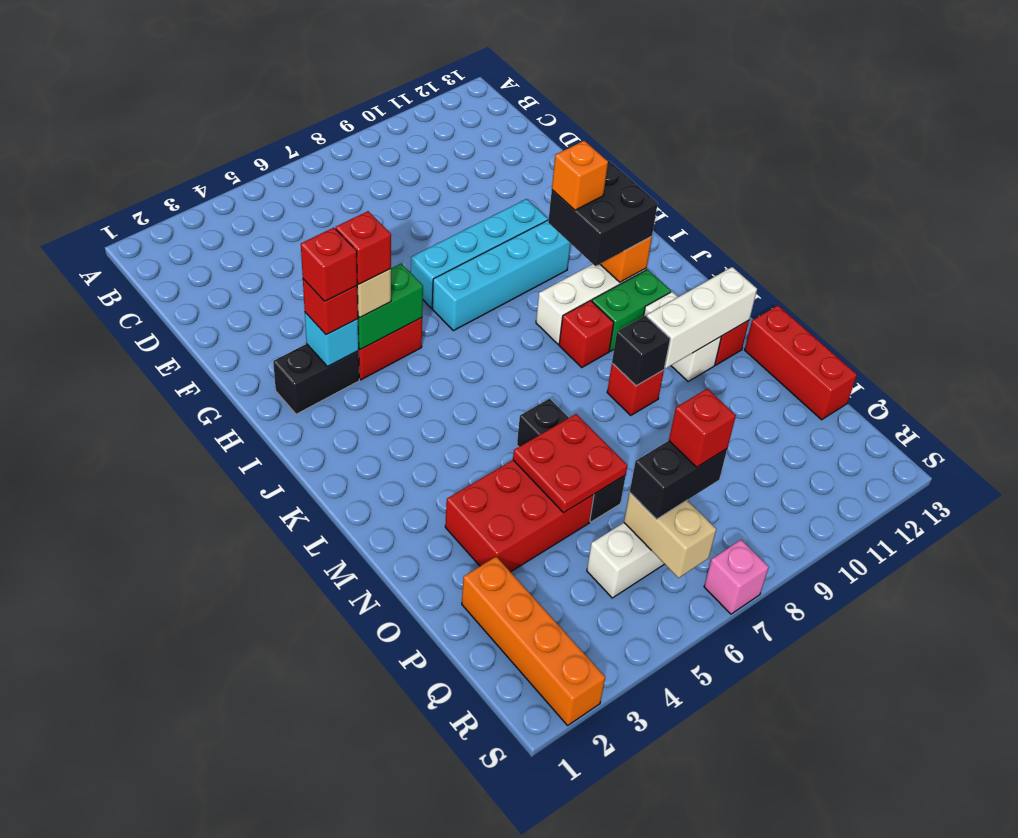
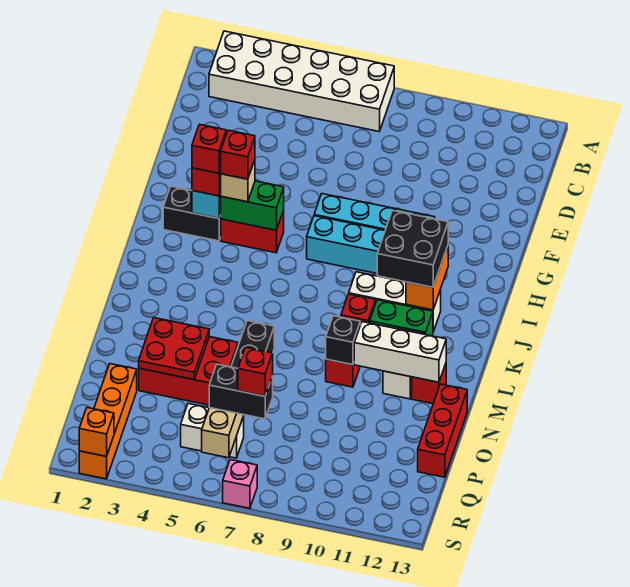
none -> white brick A2:B7 level 1
orange brick I10 level 4 -> orange brick S2 level 2
red plate N5:O6 level 2 -> red plate N3:O4 level 2

